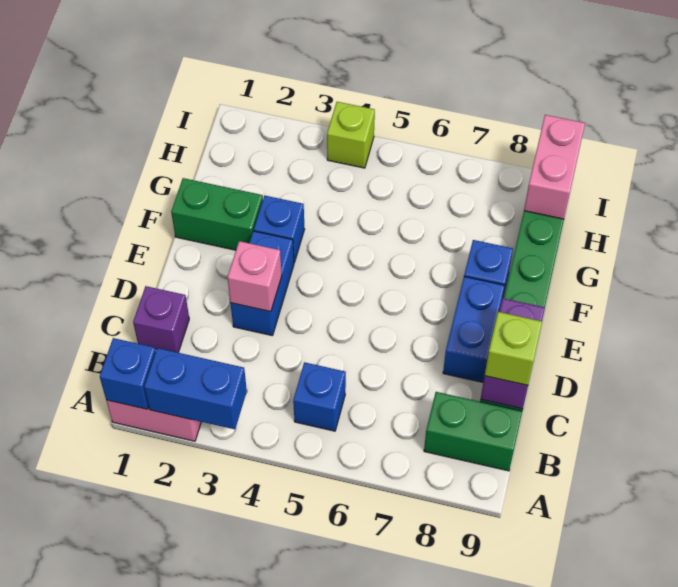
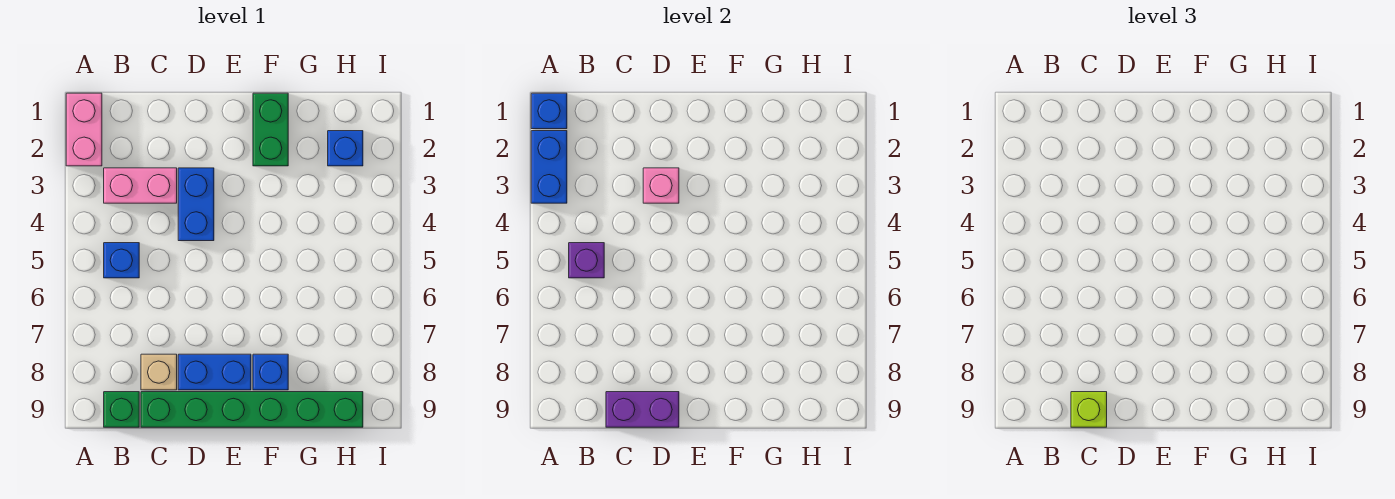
green brick B8:B9 level 1 -> green brick B9 level 1
purple brick C1 level 1 -> purple brick B5 level 2
none -> tan brick C8 level 1
blue brick D3:E3 level 1 -> blue brick D3:D4 level 1
blue brick F3 level 1 -> blue brick H2 level 1
pink brick H9:I9 level 2 -> pink brick B3:C3 level 1
lime brick I4 level 1 -> none

